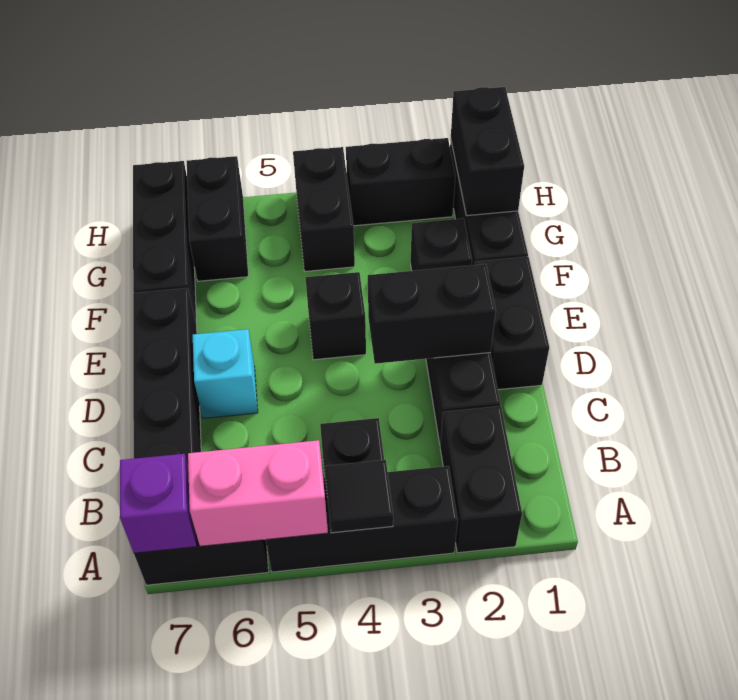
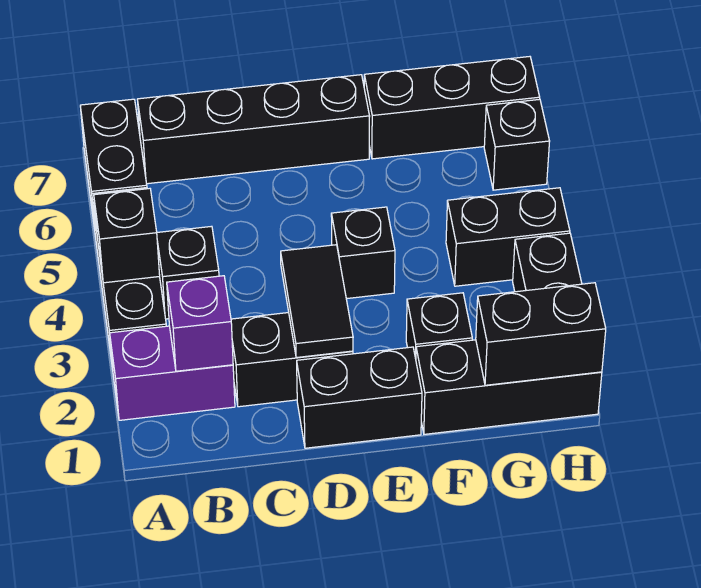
black brick A2:B2 level 1 -> purple brick A2:B2 level 1
black tile A4 level 2 -> black brick A4 level 2
pink brick A5:A6 level 2 -> none
purple brick A7 level 2 -> purple brick B2 level 2
black brick D2:D3 level 2 -> black tile D2:D3 level 2
cyan brick D6 level 1 -> none
black brick G6:H6 level 1 -> black brick H6 level 1

